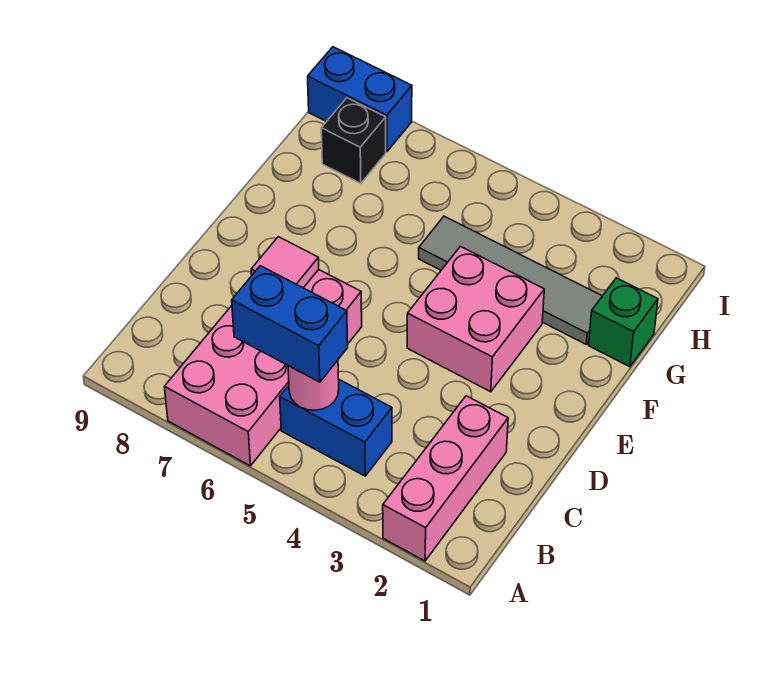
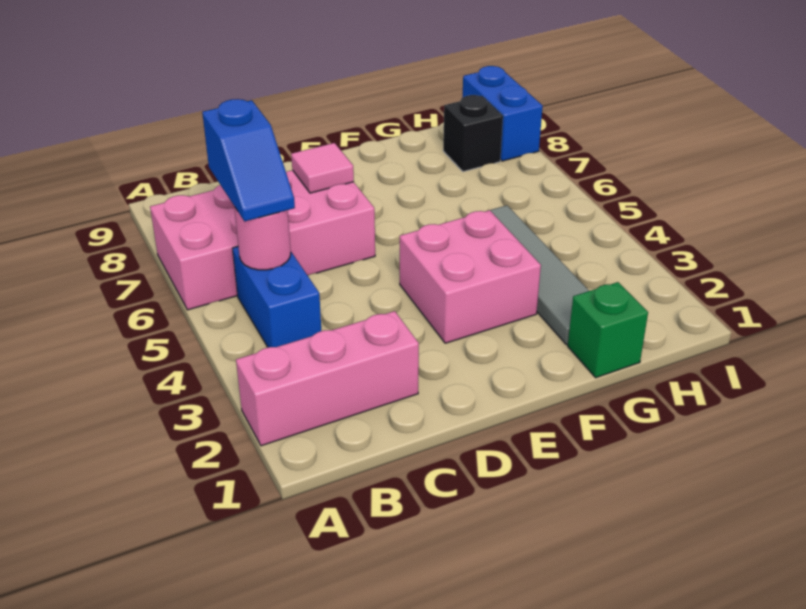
blue brick B5:B6 level 3 -> blue slope B5:B6 level 3 top 6

